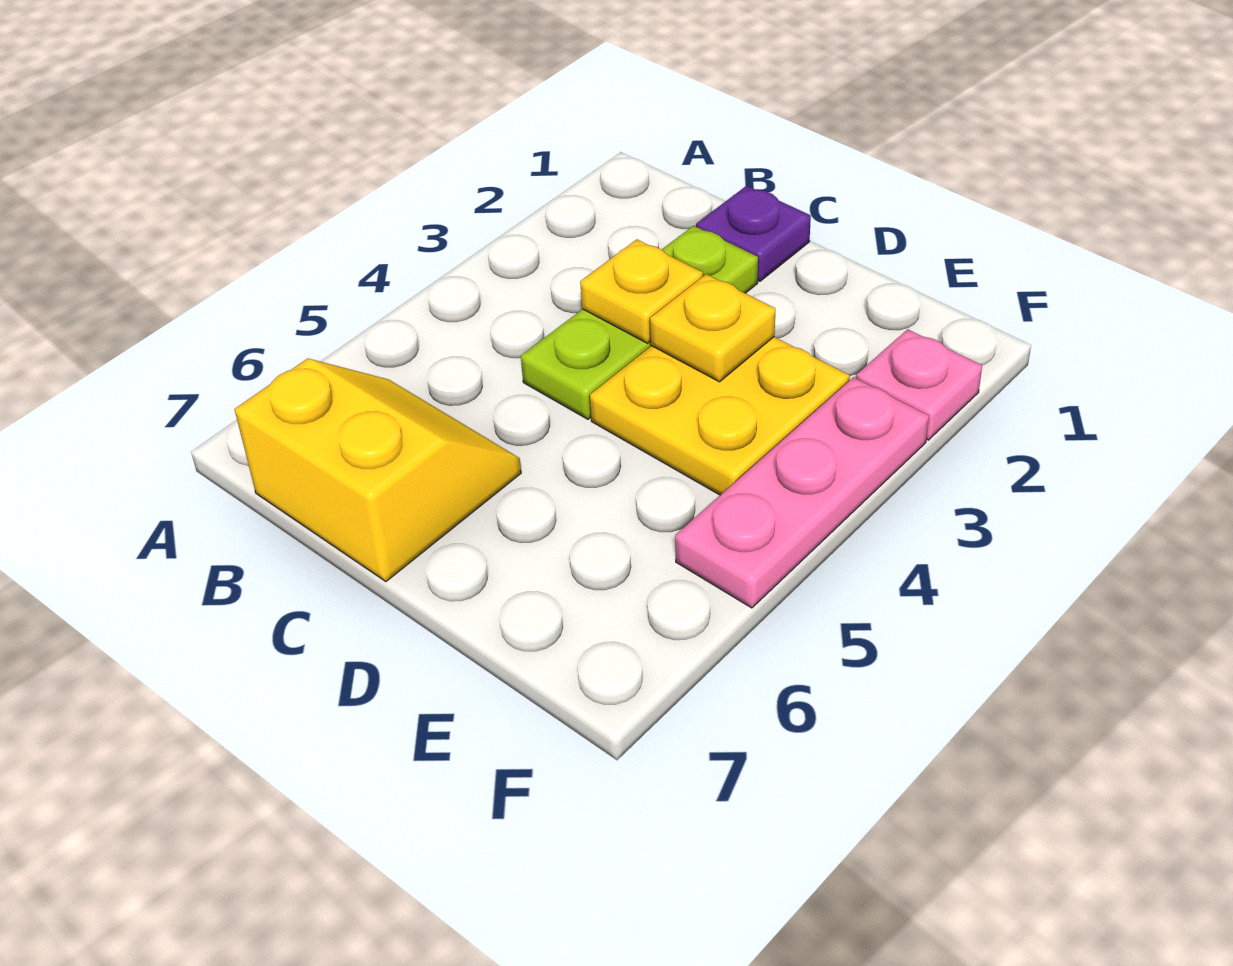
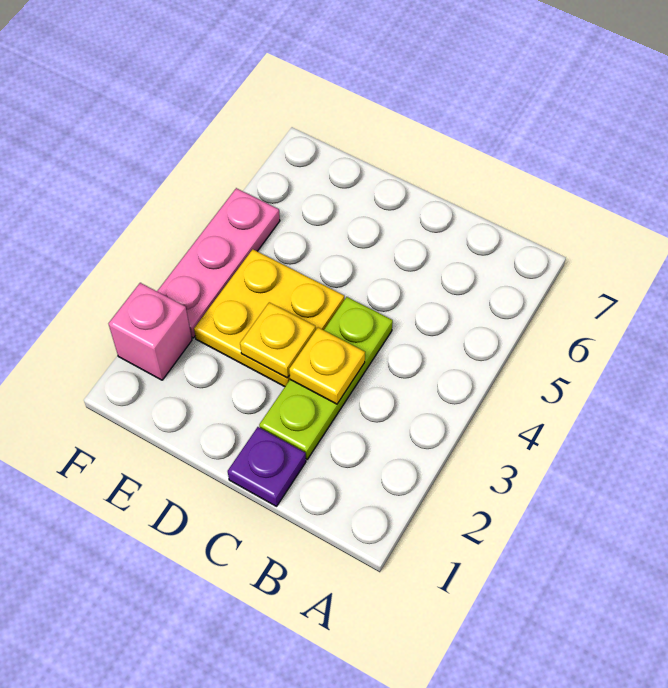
yellow slope B6:C7 level 1 top 7 -> none
pink plate F2 level 1 -> pink brick F2 level 1

